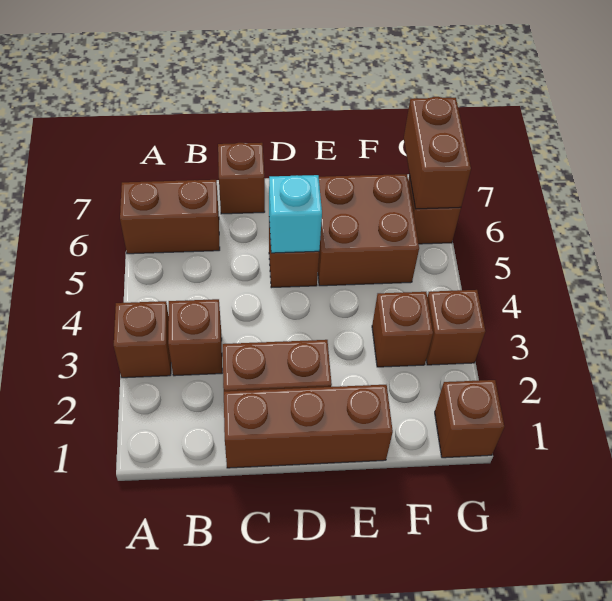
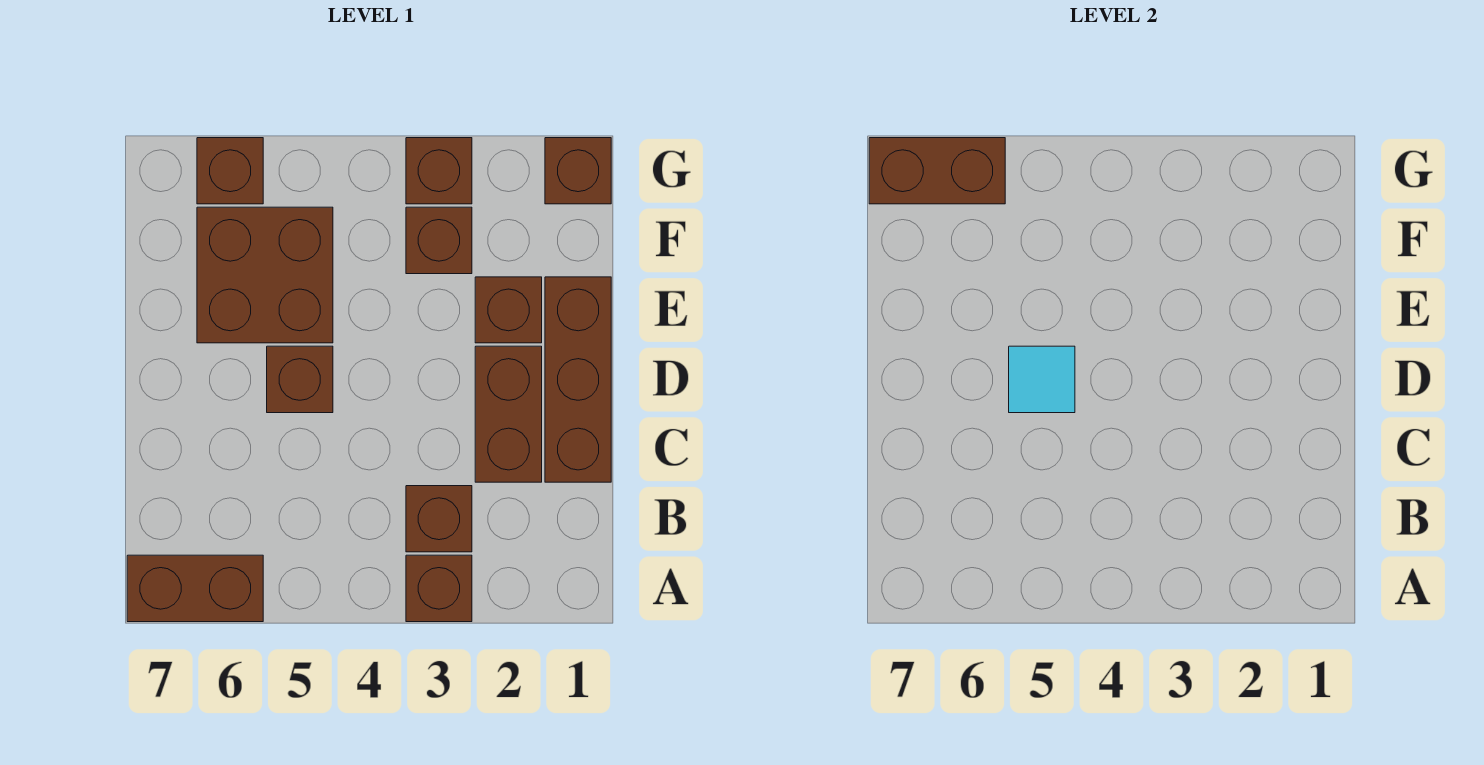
brown brick A6:B6 level 1 -> brown brick A6:A7 level 1
brown brick C7 level 1 -> brown brick E2 level 1
cyan brick D5 level 2 -> cyan tile D5 level 2

